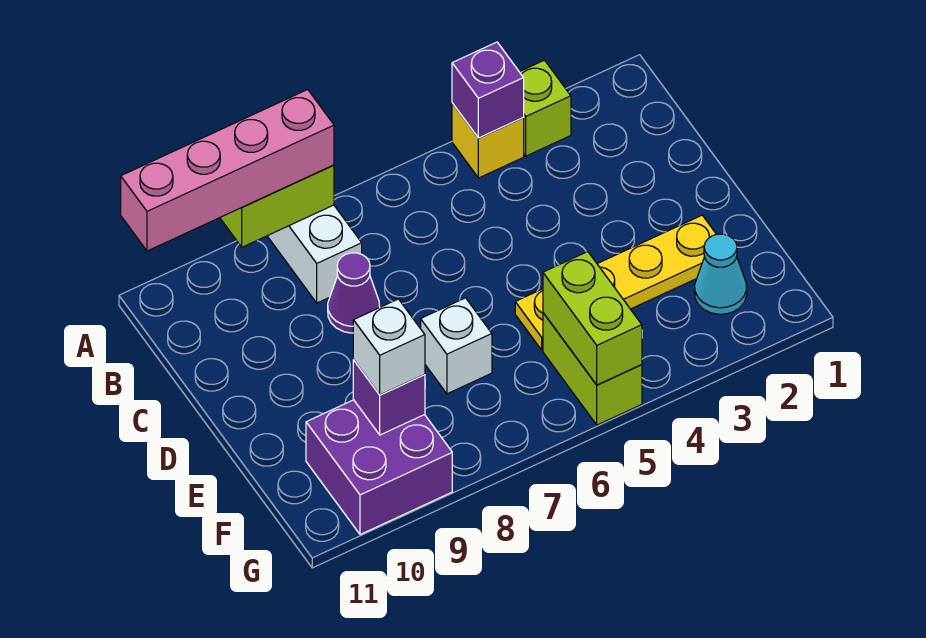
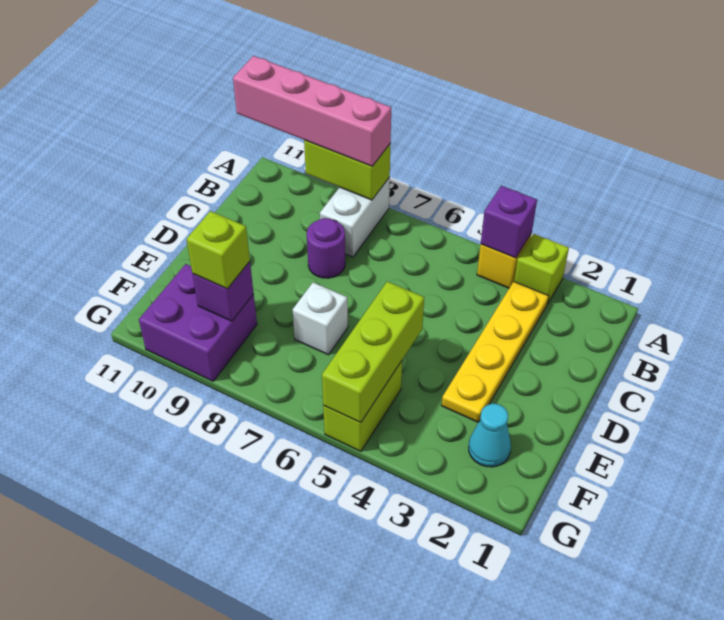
purple cone C8 level 1 -> purple round brick C8 level 1
yellow plate E2:E5 level 1 -> yellow plate B3:E3 level 1
lime brick F5:G5 level 2 -> lime brick E5:G5 level 2
white brick F9 level 3 -> lime brick F9 level 3

